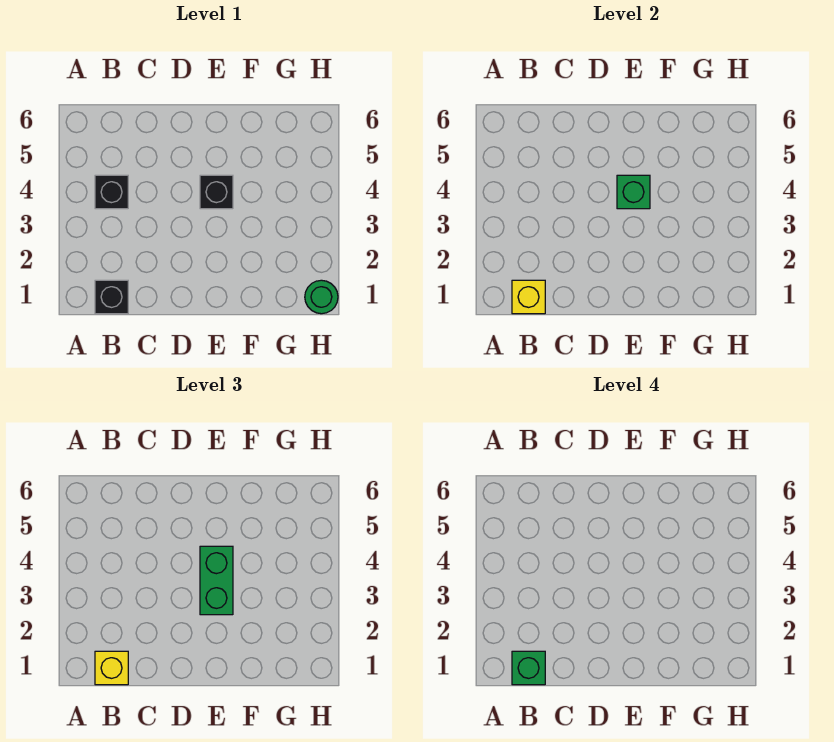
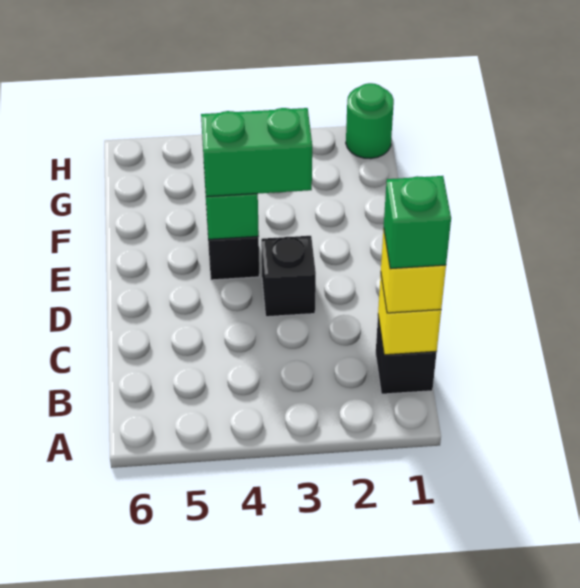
black brick B4 level 1 -> black brick D3 level 1

